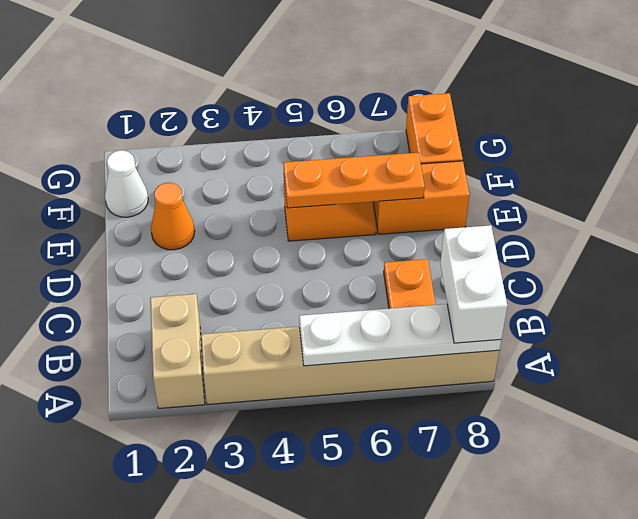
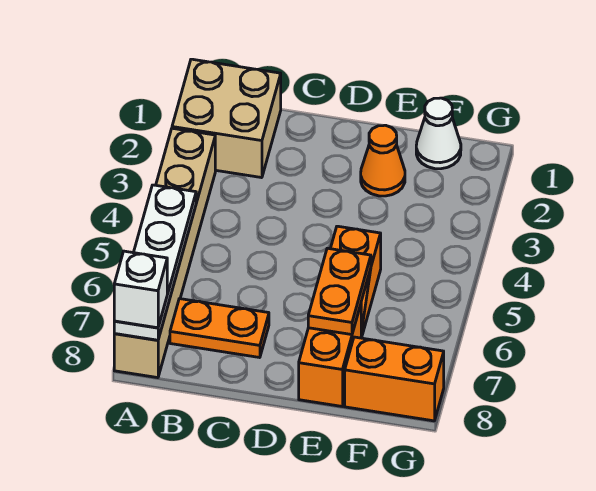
tan brick A2:B2 level 1 -> tan brick A1:B2 level 1
white brick A8:B8 level 3 -> white brick A8 level 3
orange plate E5:E7 level 2 -> orange plate E6:E7 level 2

